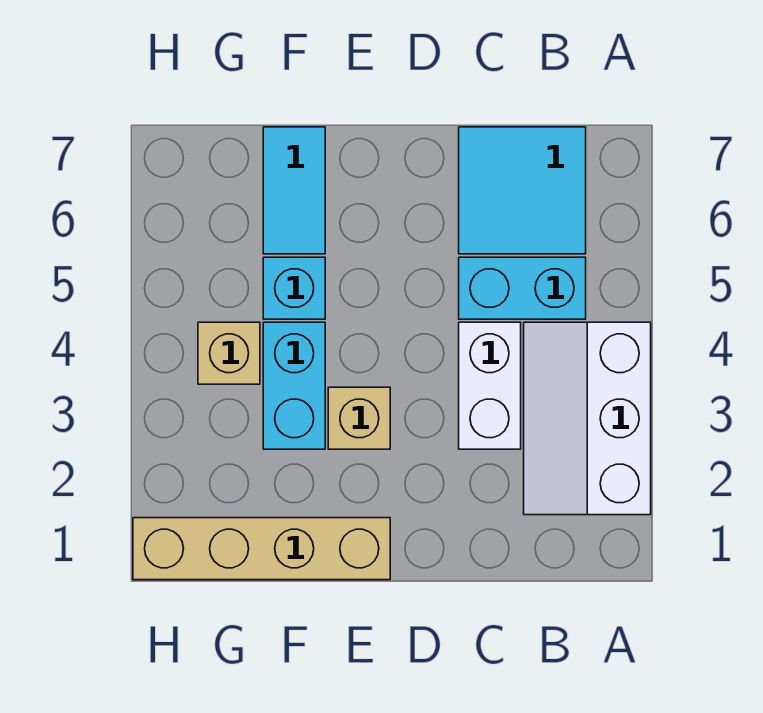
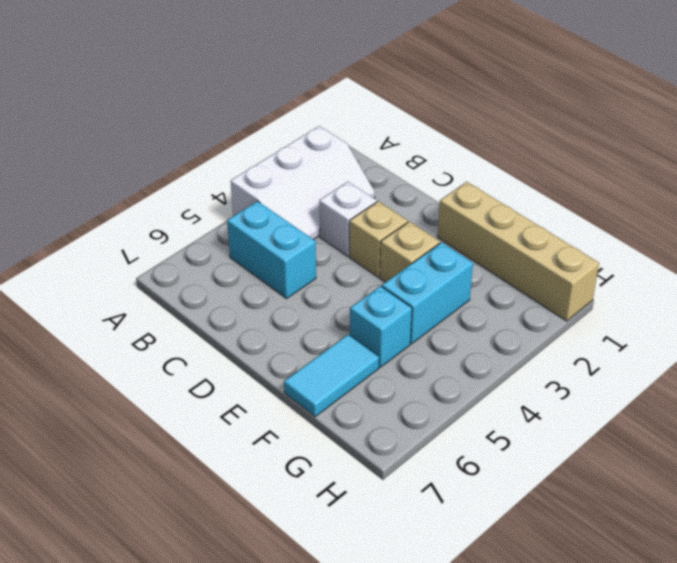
cyan tile B6:C7 level 1 -> none
white brick C3:C4 level 1 -> white brick C3 level 1
tan brick G4 level 1 -> tan brick D3 level 1

